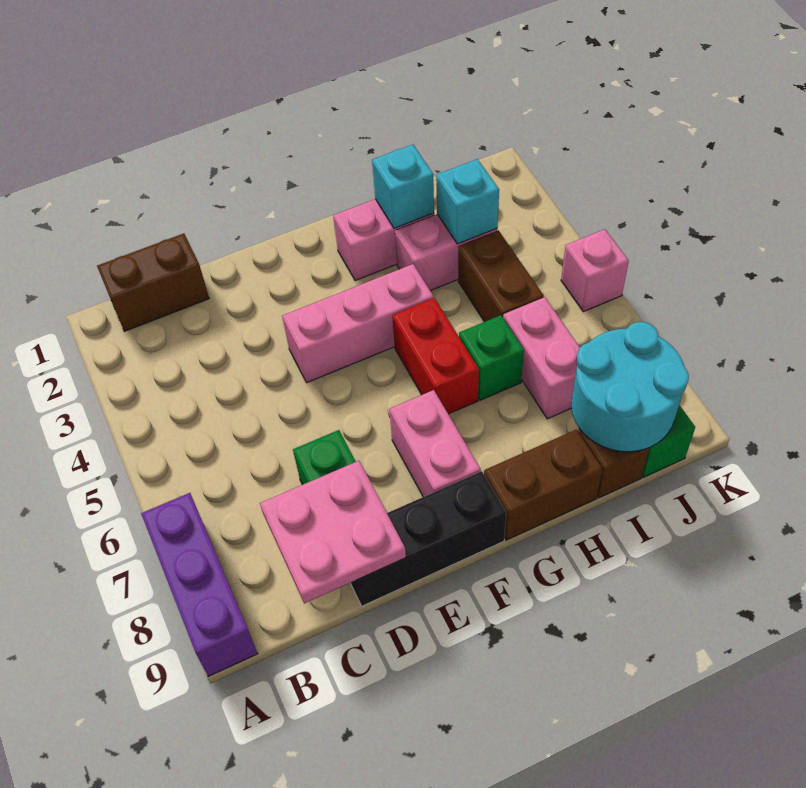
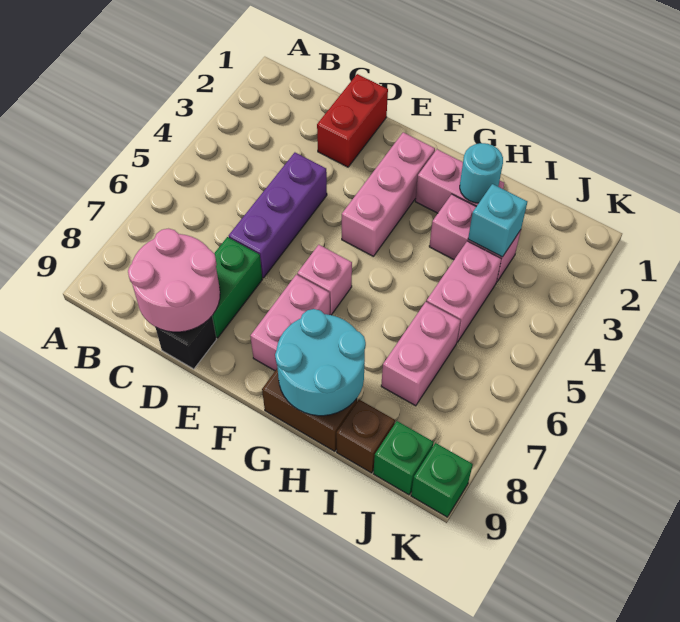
purple brick A7:A9 level 1 -> purple brick D4:D6 level 1
brown brick B1:C1 level 1 -> none
pink plate C8:D9 level 2 -> pink round brick C8:D9 level 2
black brick D9:F9 level 1 -> black brick D9 level 1
pink brick E4:G4 level 1 -> pink brick F2:F4 level 1
red brick G5:G6 level 1 -> red brick D1:D2 level 1
cyan brick H2 level 2 -> cyan round brick H2 level 2
green brick H6 level 1 -> green brick K9 level 1
brown brick I4:I5 level 1 -> pink brick I4:I5 level 1
cyan round brick I8:J9 level 2 -> cyan round brick G8:H9 level 2
pink brick K5 level 1 -> pink brick F6 level 1

